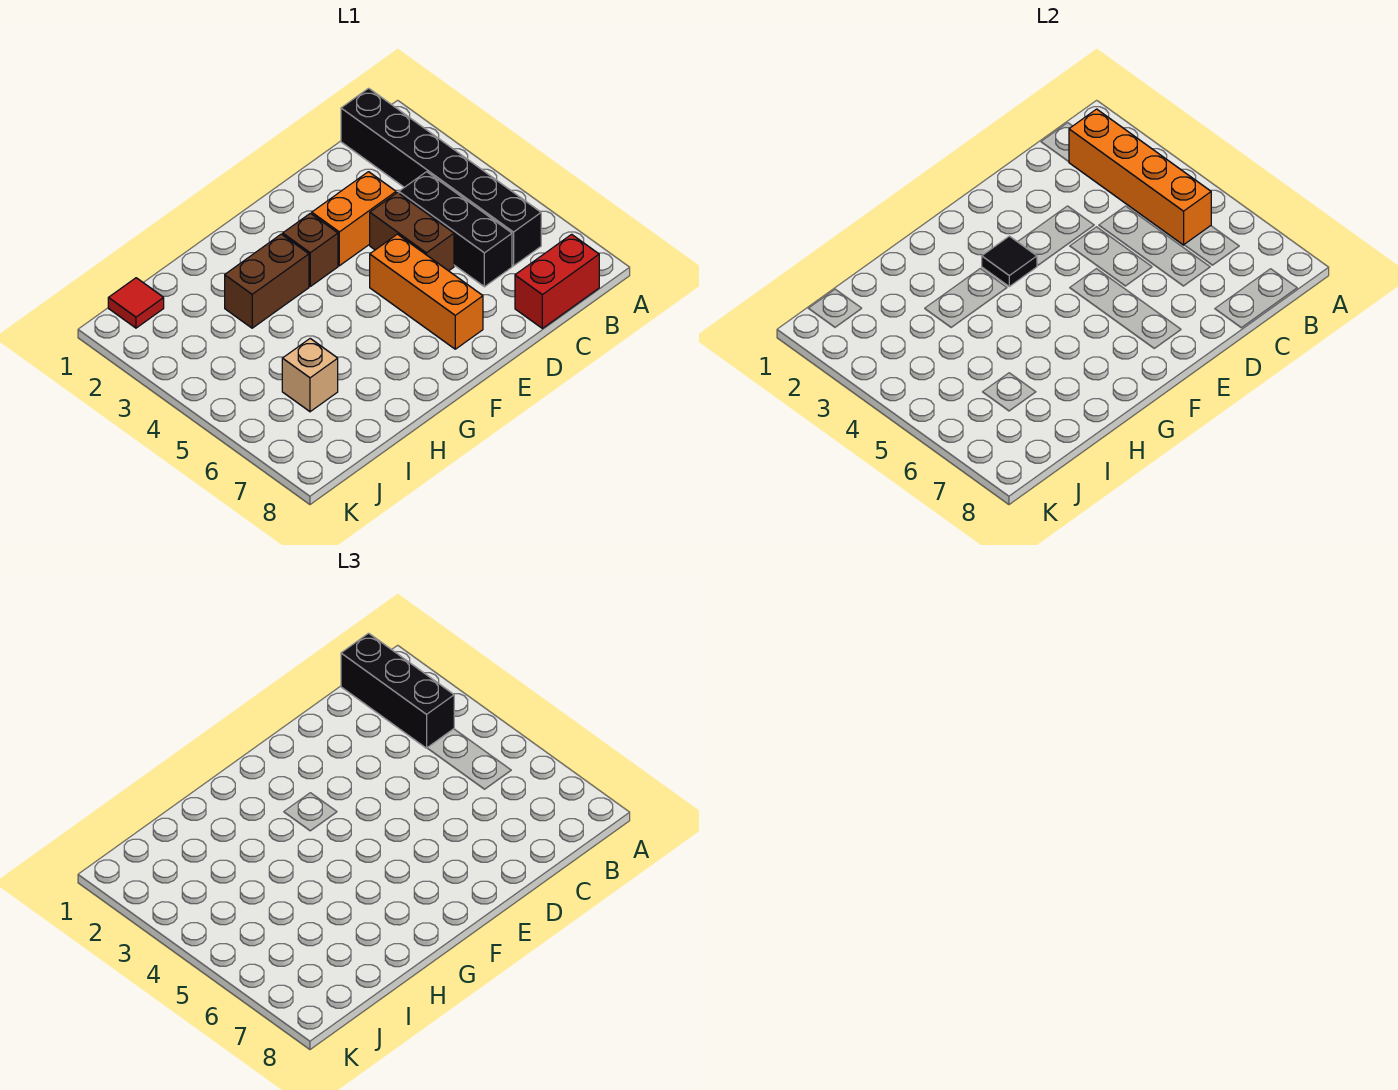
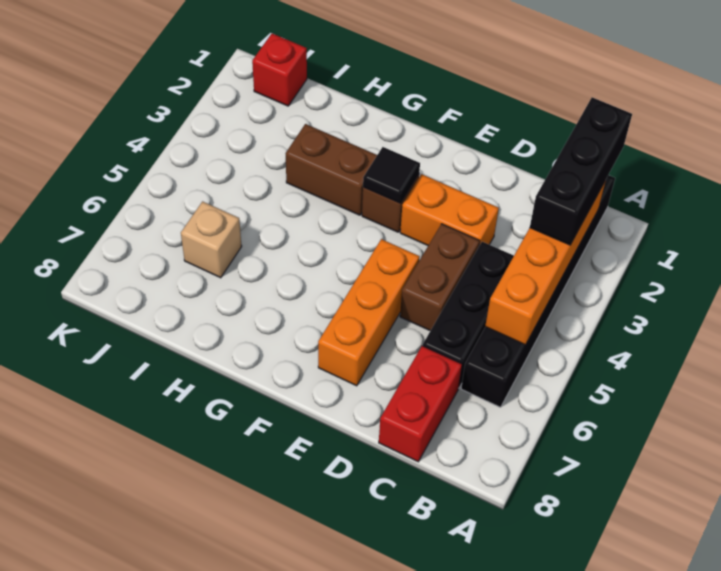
red brick B8:C8 level 1 -> red brick C7:C8 level 1
red tile J1 level 1 -> red brick J1 level 1

